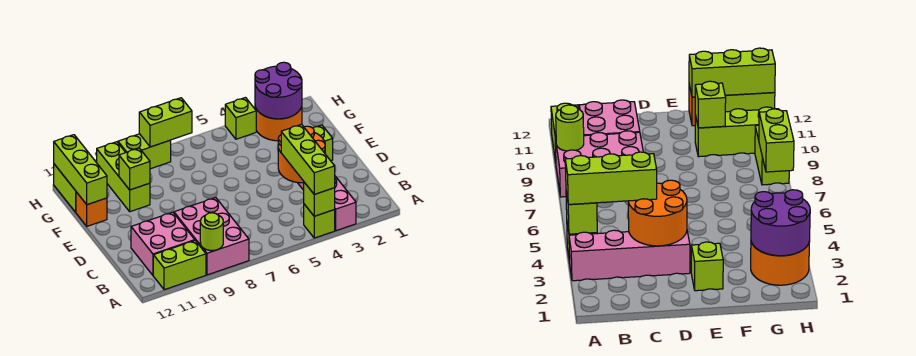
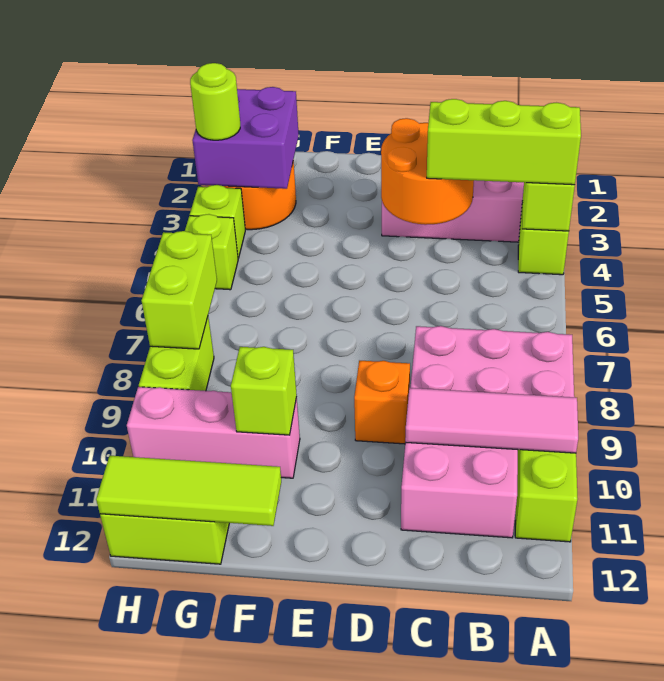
lime round brick A9 level 2 -> lime round brick H3 level 3
none -> pink tile A10:C10 level 2
lime brick E2 level 1 -> lime brick H5 level 1
lime brick F10:H10 level 1 -> pink brick F10:H10 level 1
orange brick F12 level 1 -> orange brick D9 level 1
lime brick F12:H12 level 2 -> lime tile F12:H12 level 2
purple round brick G2:H3 level 2 -> purple brick G2:H3 level 2

